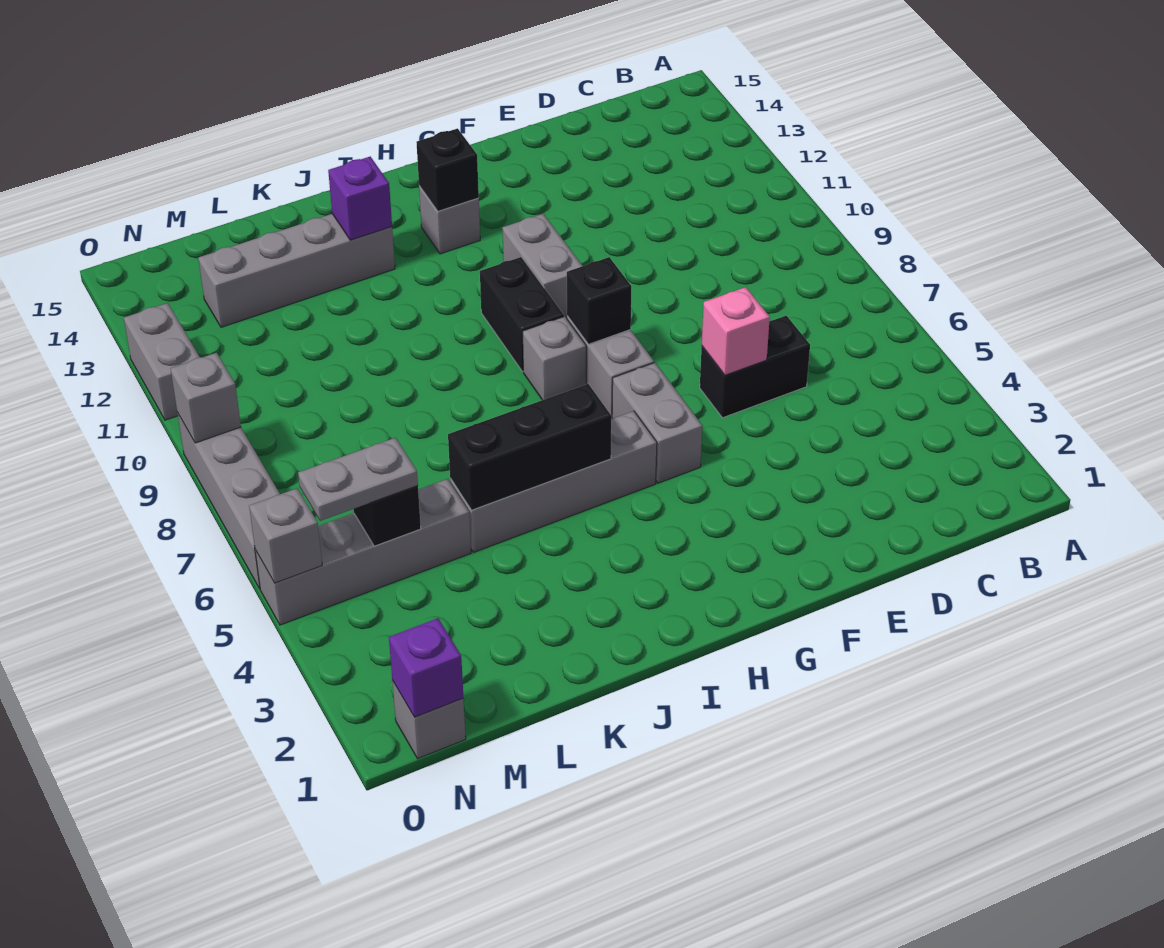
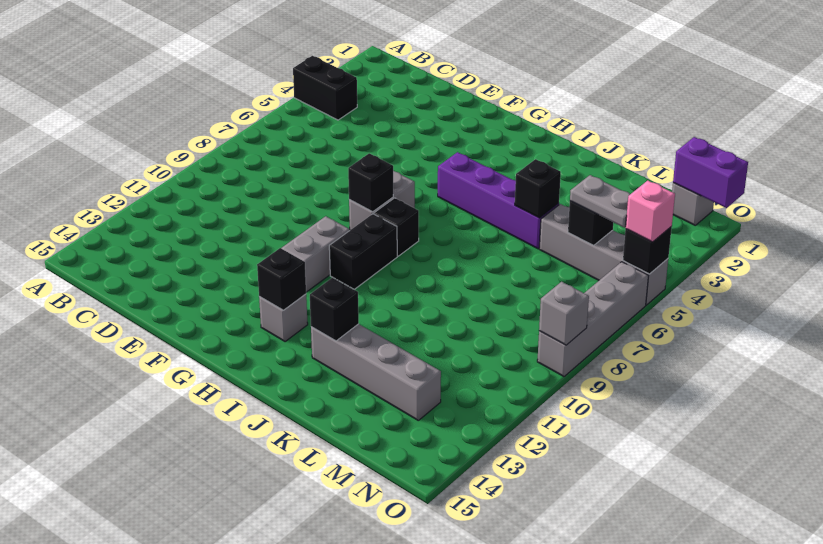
black brick D6:E6 level 1 -> black brick A4:B4 level 1
pink brick E6 level 2 -> pink brick O5 level 3
grey brick G5:G6 level 1 -> none
grey brick H5:K5 level 1 -> purple brick H5:K5 level 1
grey brick H8 level 1 -> black brick H8 level 1
black brick I5:K5 level 2 -> black brick K5 level 2
purple brick J13 level 2 -> black brick J13 level 2
purple brick N1 level 2 -> purple brick N1:O1 level 2
grey brick O5 level 2 -> black brick O5 level 2
grey brick O11:O12 level 1 -> none

